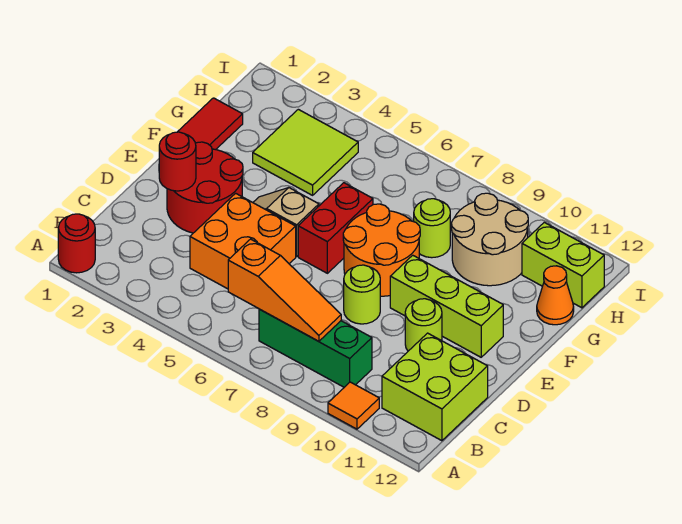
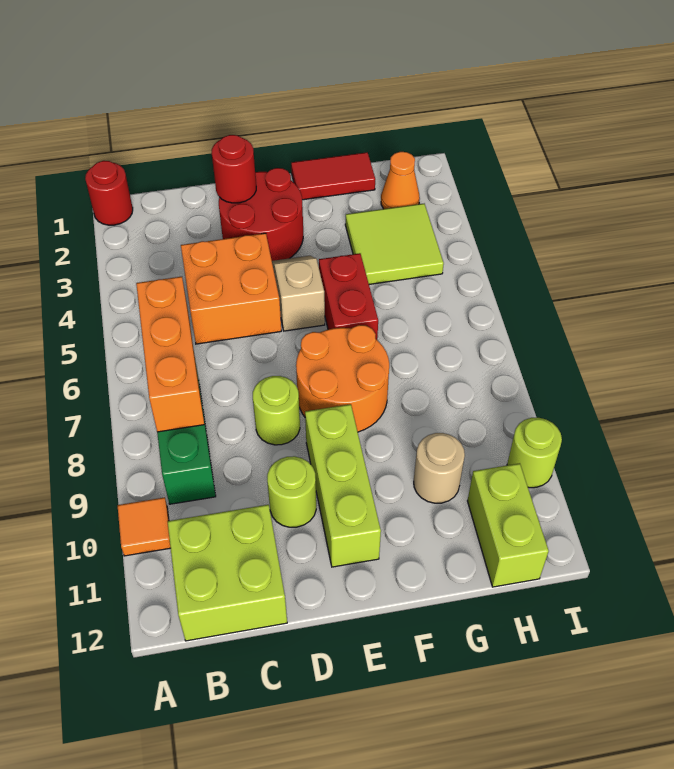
orange slope B6:B8 level 2 top 6 -> orange brick B6:B8 level 2
red brick E6:F6 level 1 -> red brick F5:F6 level 1
lime round brick G8 level 1 -> lime round brick I10 level 1
tan round brick G9:H10 level 1 -> tan round brick G10 level 1
orange cone G12 level 1 -> orange cone H2 level 1

